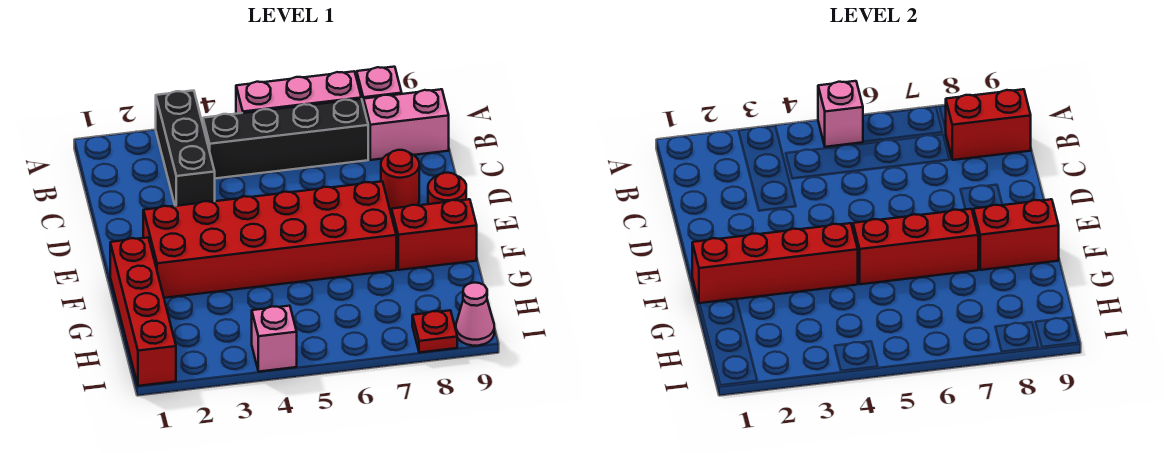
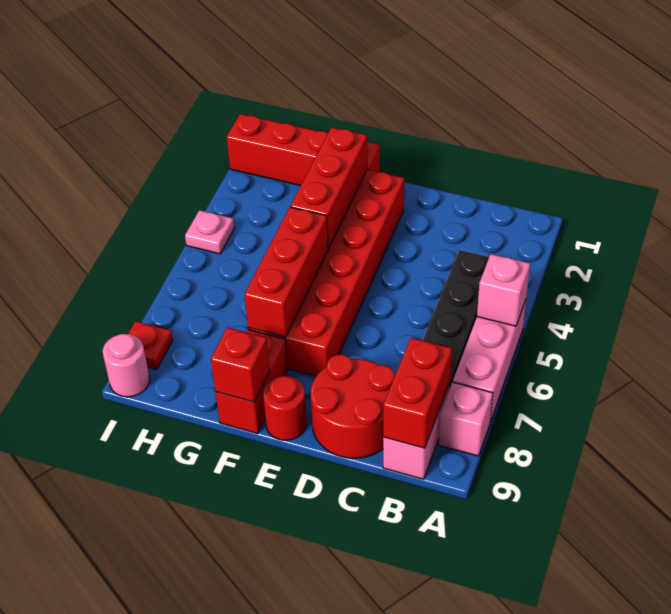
black brick A3:C3 level 1 -> none
red round brick D8 level 1 -> red round brick C8:D9 level 1
red brick F1:F4 level 2 -> red brick F2:F4 level 2
red brick F8:F9 level 2 -> red brick F9 level 2
pink brick I4 level 1 -> pink plate I4 level 1
pink cone I9 level 1 -> pink round brick I9 level 1

